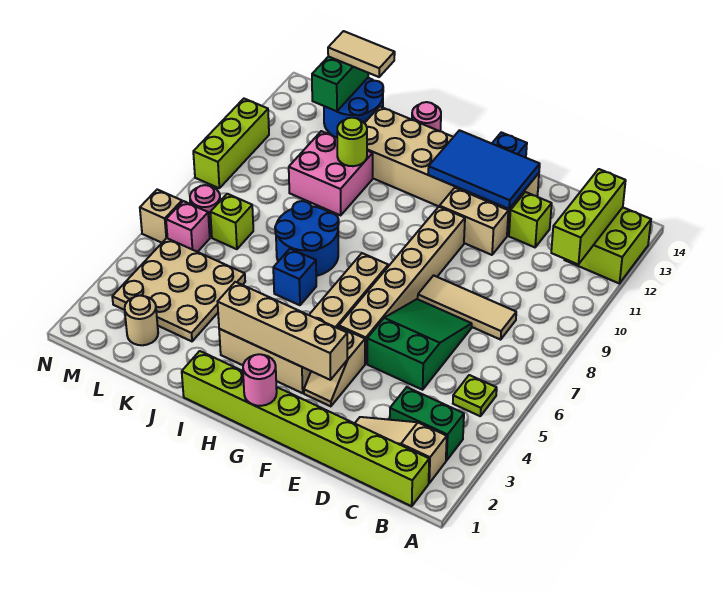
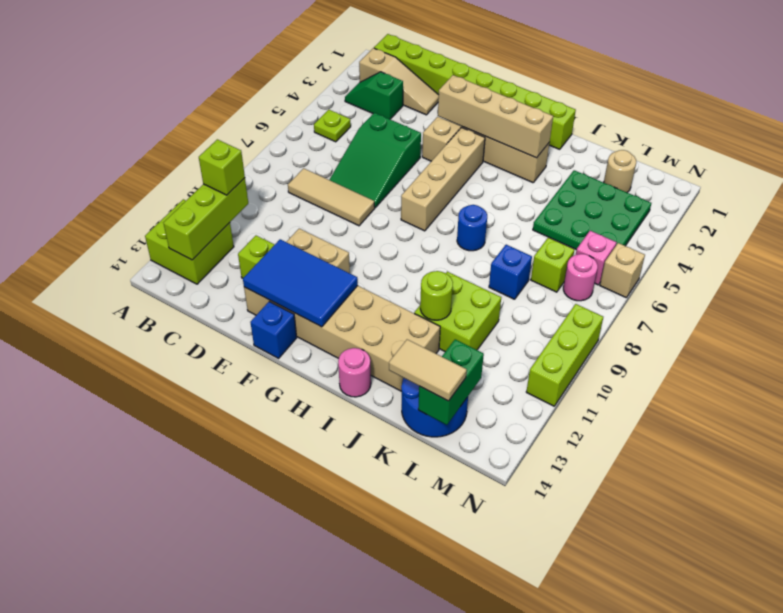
green brick B3:C3 level 1 -> green slope B3:C3 level 1 top C
none -> lime brick B11 level 3
tan brick F5:F10 level 1 -> none
pink round brick G1 level 2 -> none
blue brick I6 level 1 -> blue brick K8 level 1
blue round brick I7:J8 level 1 -> blue round brick I7 level 1
pink brick J10:K11 level 1 -> lime brick J10:K11 level 1
tan plate K3:M5 level 1 -> green plate K3:M5 level 1

